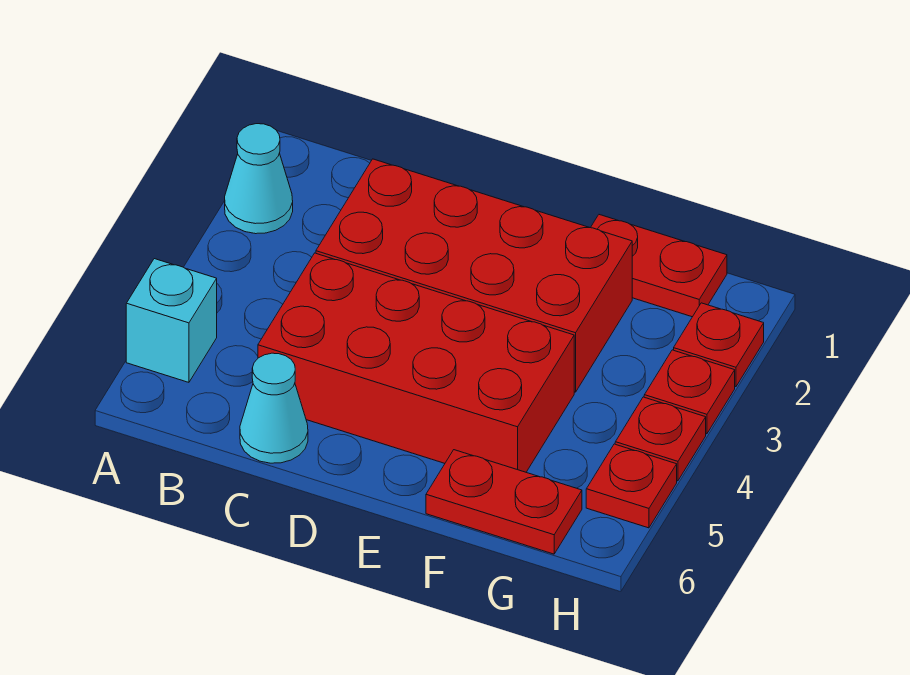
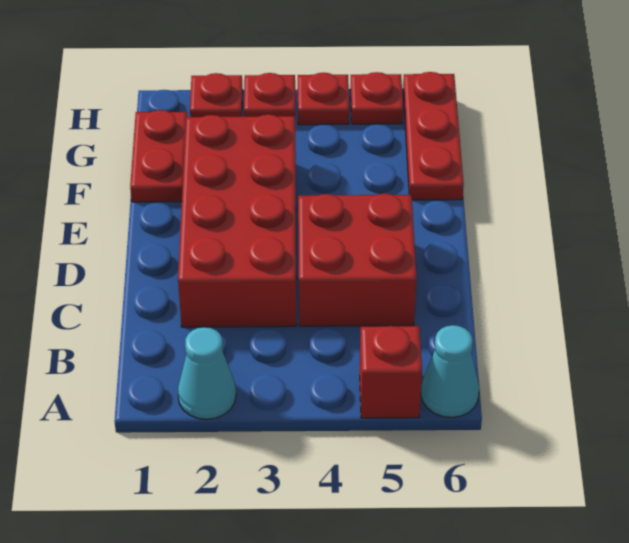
cyan brick A5 level 1 -> red brick A5 level 1
red brick C4:F5 level 1 -> red brick C4:D5 level 1
cyan cone C6 level 1 -> cyan cone A6 level 1
red plate F6:G6 level 1 -> red plate F6:H6 level 1

